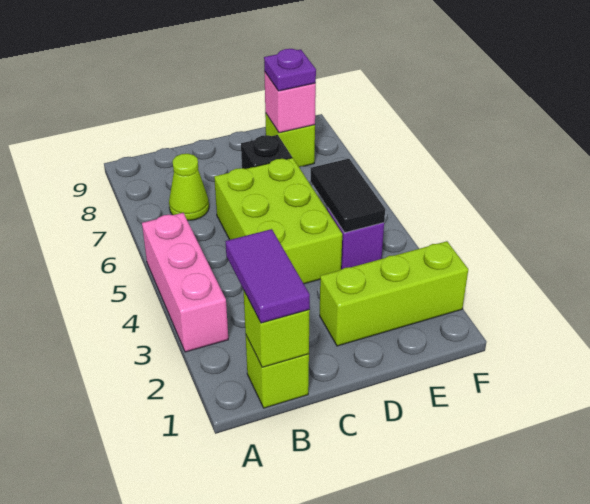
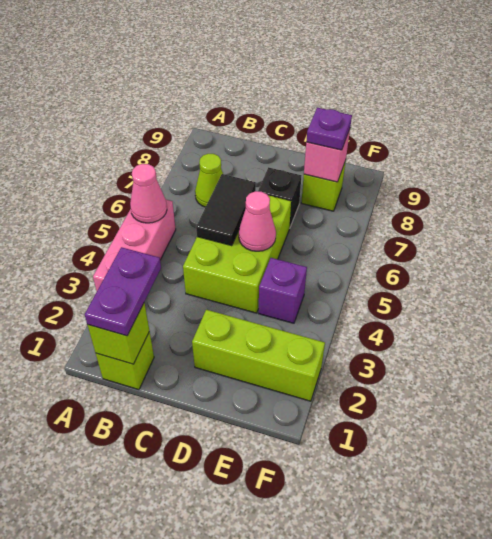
none -> pink cone A5 level 2
purple tile B1:B2 level 3 -> purple plate B1:B2 level 3
none -> pink cone D5 level 2
black tile E4:E5 level 2 -> black tile C5:C6 level 2

